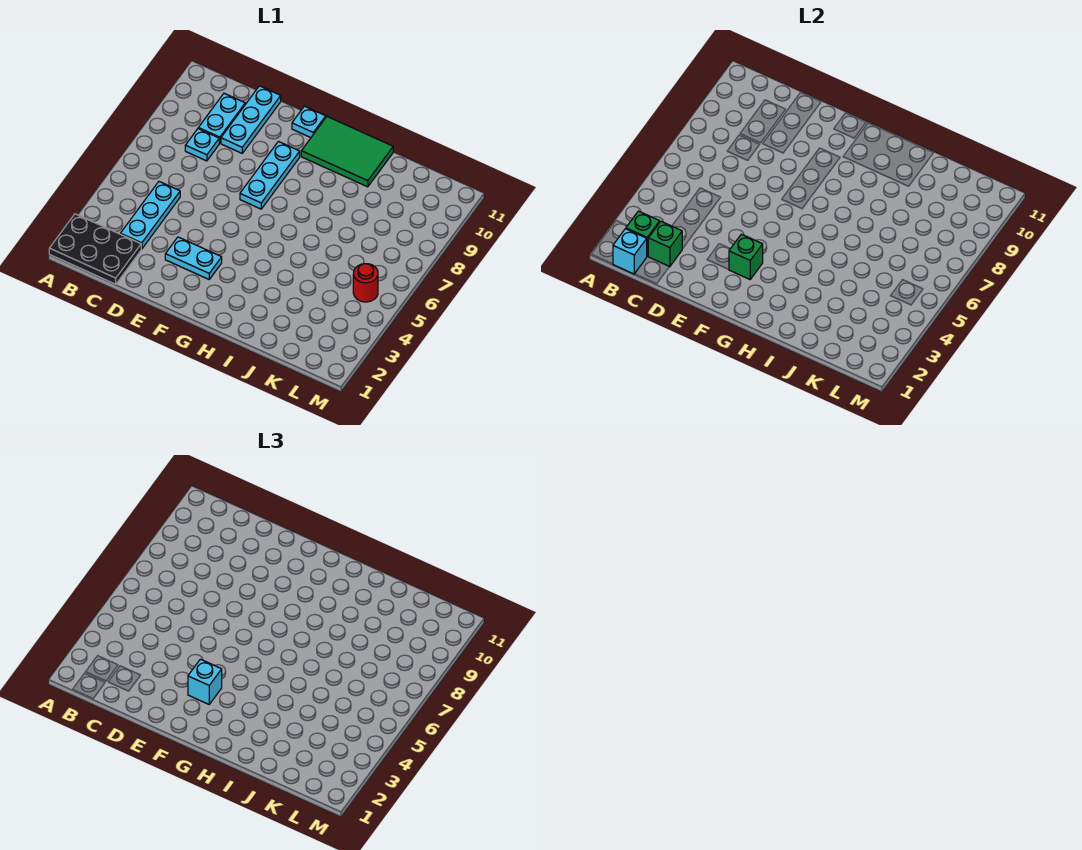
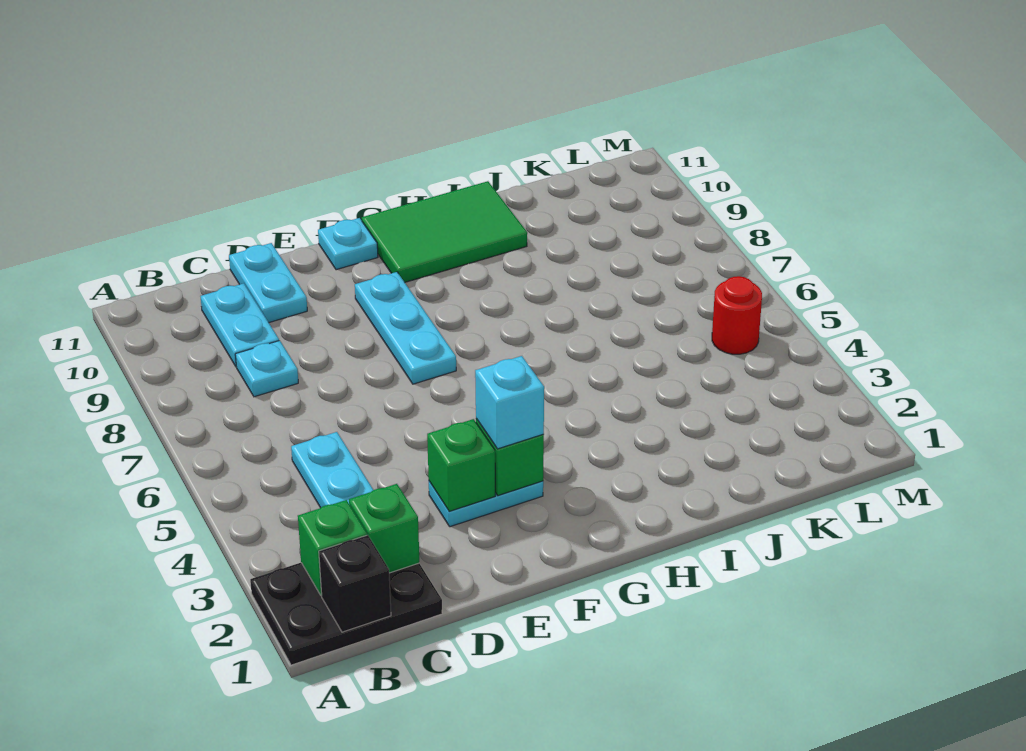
cyan brick B1 level 2 -> black brick B1 level 2
cyan plate D9:D11 level 1 -> cyan plate D10:D11 level 1
none -> green brick E3 level 2

